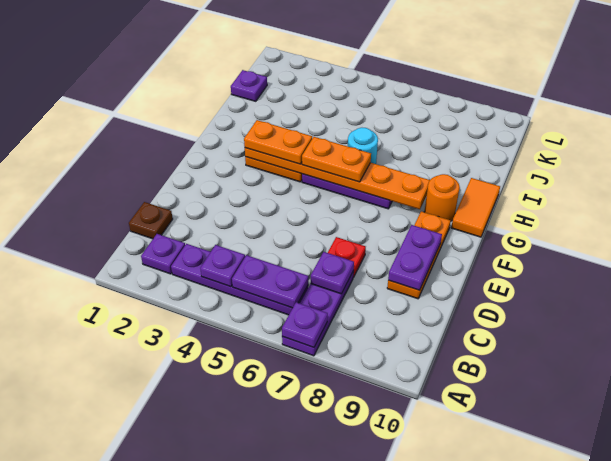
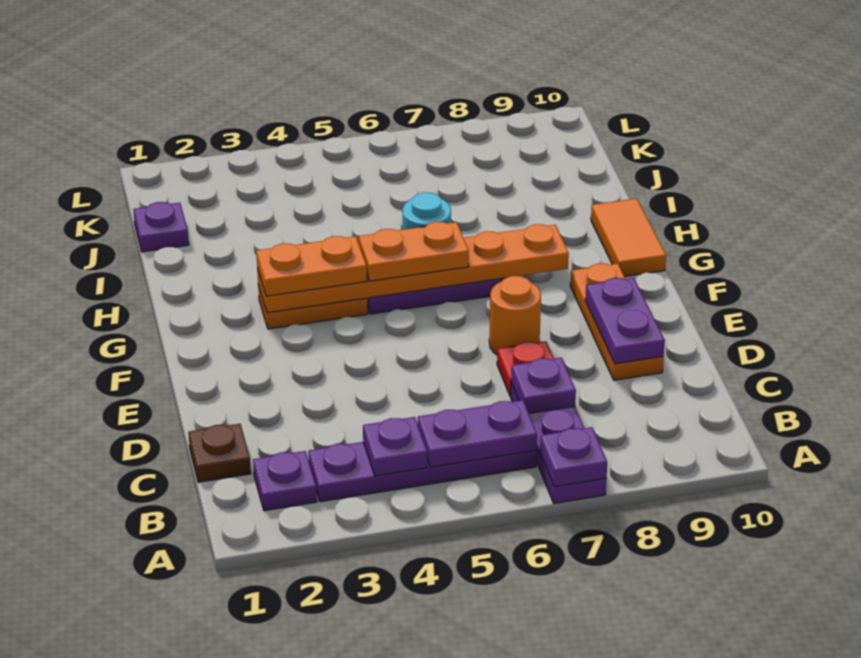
orange round brick G9 level 1 -> orange round brick E7 level 1

